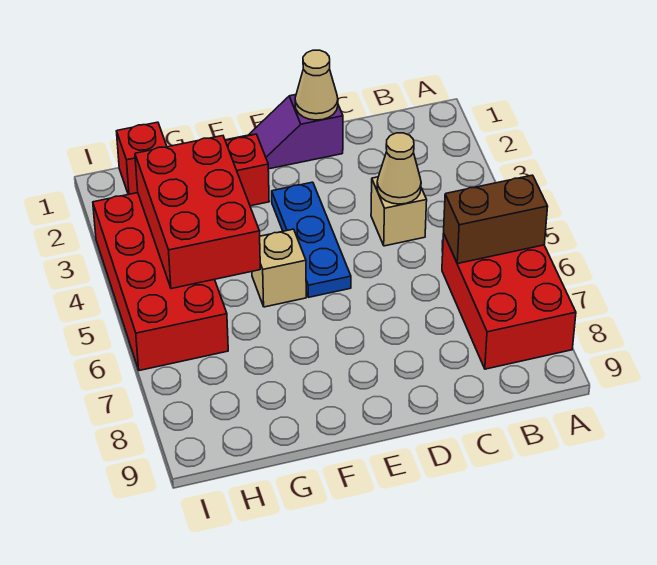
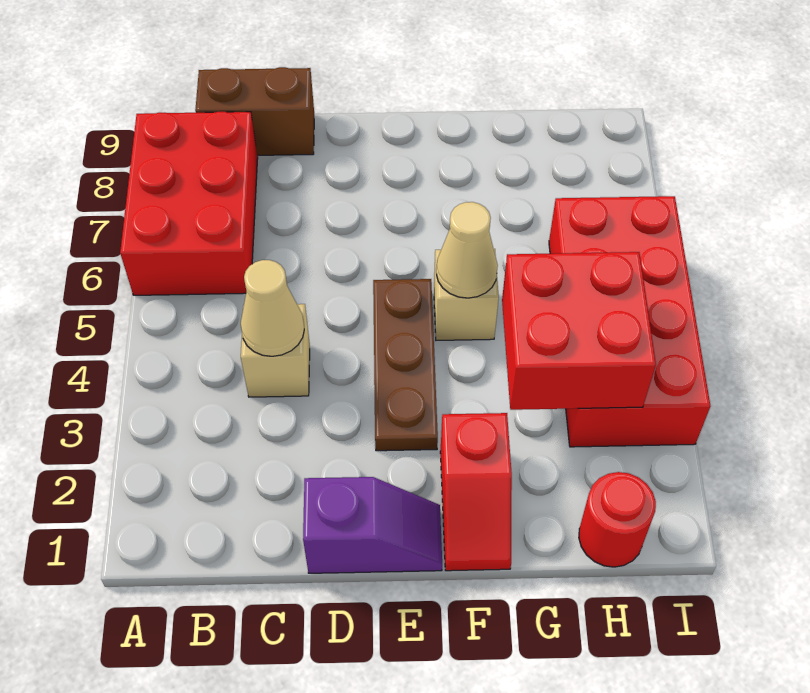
brown brick A6:B6 level 2 -> brown brick B9:C9 level 1
tan cone D1 level 2 -> tan cone F5 level 2
blue plate E3:E5 level 1 -> brown plate E3:E5 level 1
red brick G3:H5 level 2 -> red brick G3:H4 level 2
red brick H1 level 1 -> red round brick H1 level 1

